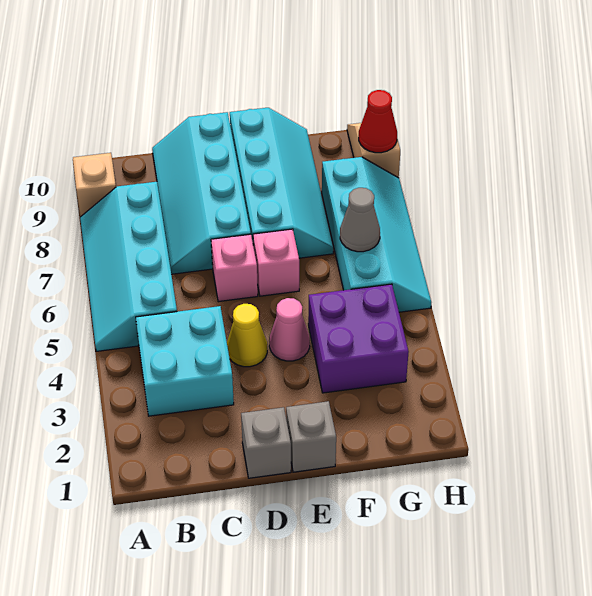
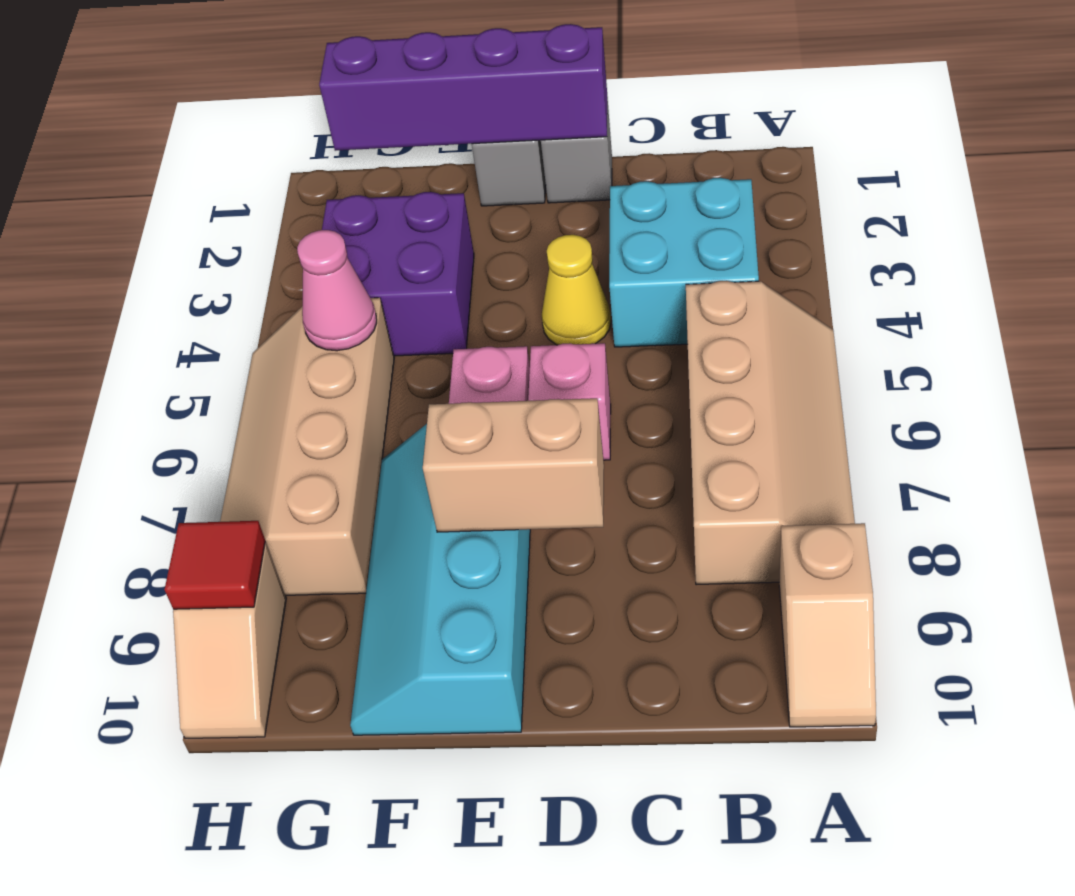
cyan slope A5:B8 level 1 top B -> tan slope A5:B8 level 1 top B
cyan slope C7:D10 level 1 top D -> none
none -> purple brick D1:G1 level 2
none -> tan brick D8:E8 level 2
pink cone E4 level 1 -> pink cone G5 level 2
cyan slope G5:H8 level 1 top G -> tan slope G5:H8 level 1 top G
grey cone G6 level 2 -> none
red cone H9 level 2 -> red tile H9 level 2

